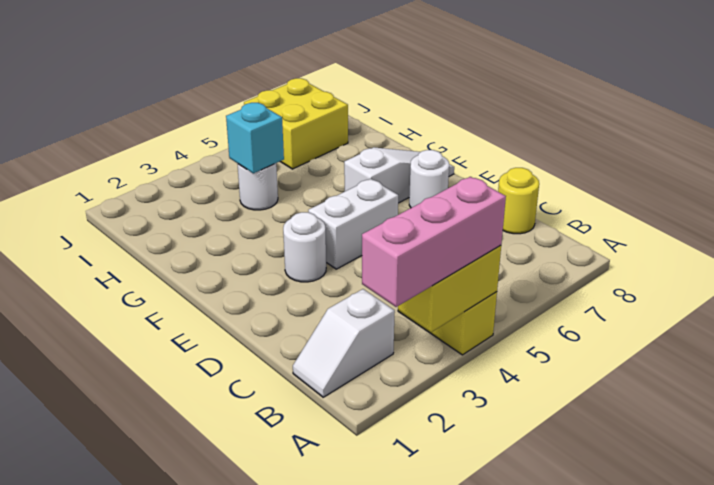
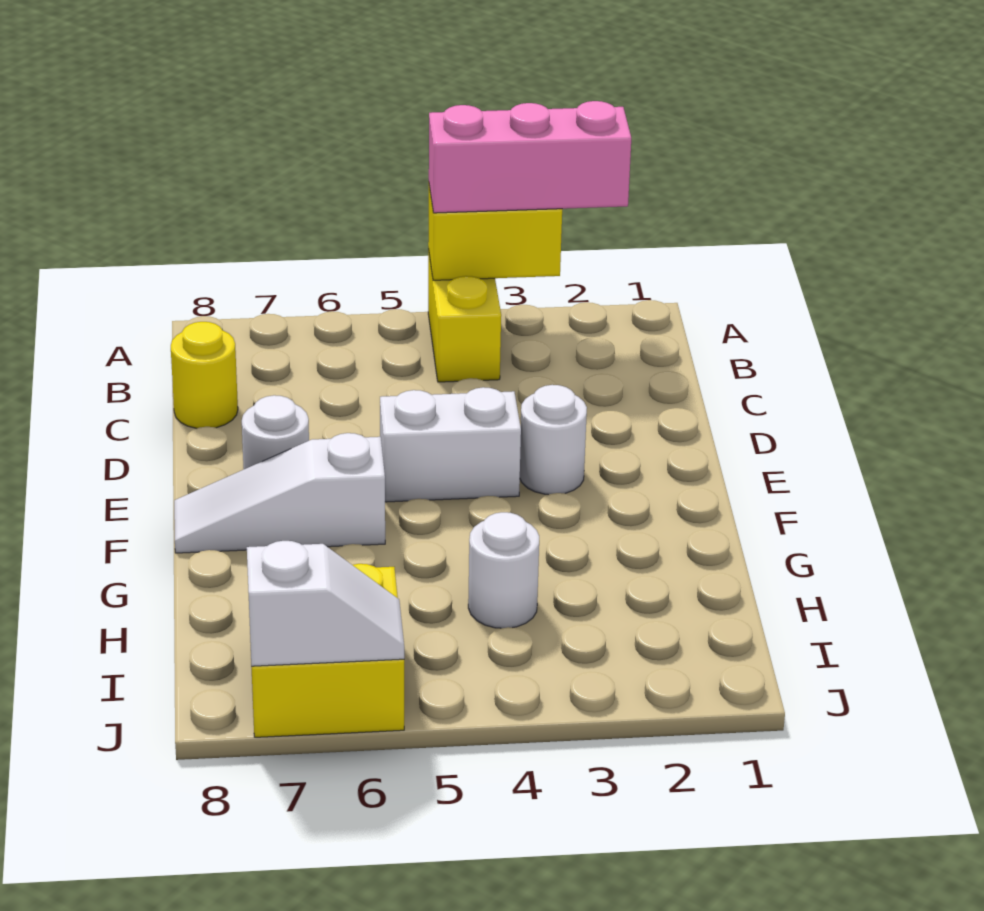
white slope B1:B2 level 1 top 2 -> white slope J6:J7 level 2 top 7
cyan brick H4 level 2 -> none

